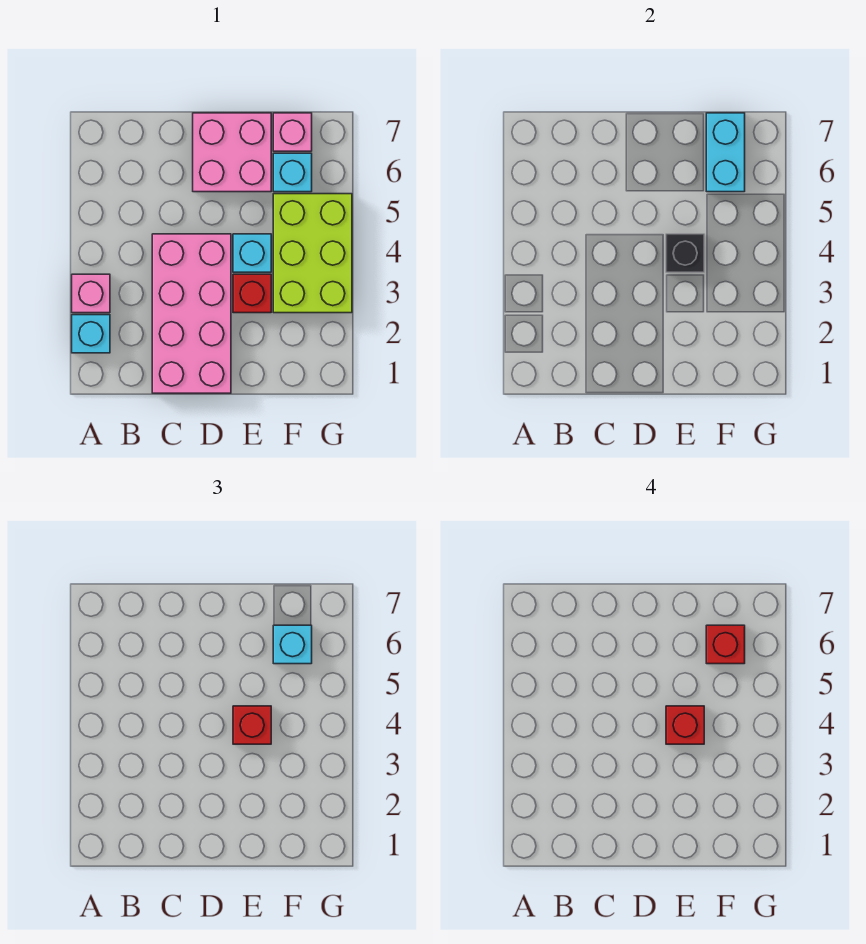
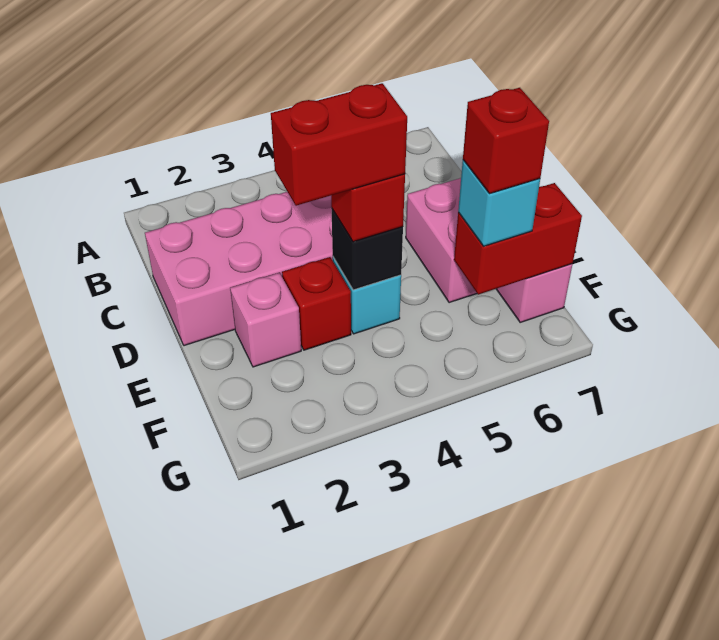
cyan brick A2 level 1 -> none
pink brick A3 level 1 -> pink brick E2 level 1
red brick E4 level 4 -> red brick E3:E4 level 4
lime brick F3:G5 level 1 -> none
cyan brick F6 level 1 -> none
cyan brick F6:F7 level 2 -> red brick F6:F7 level 2

